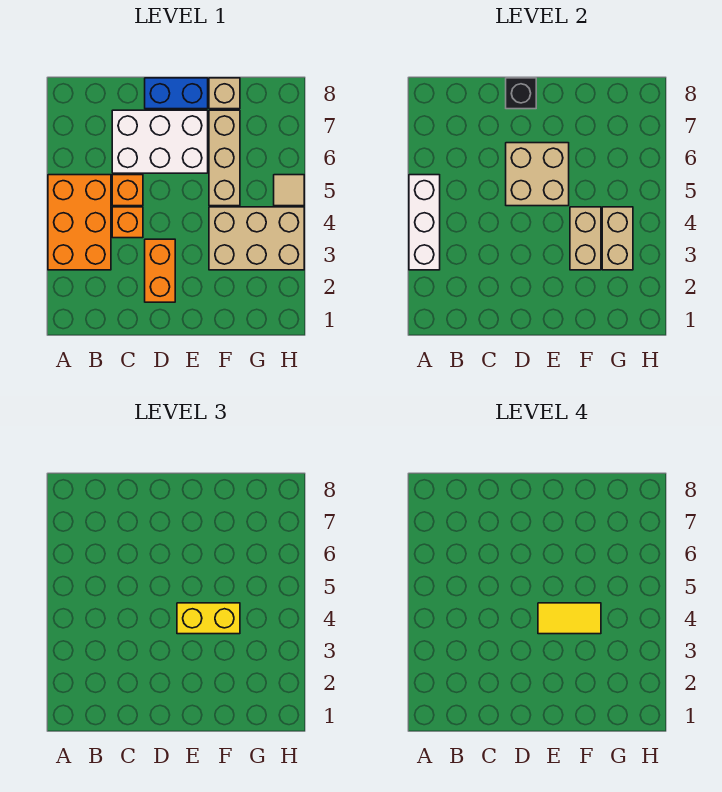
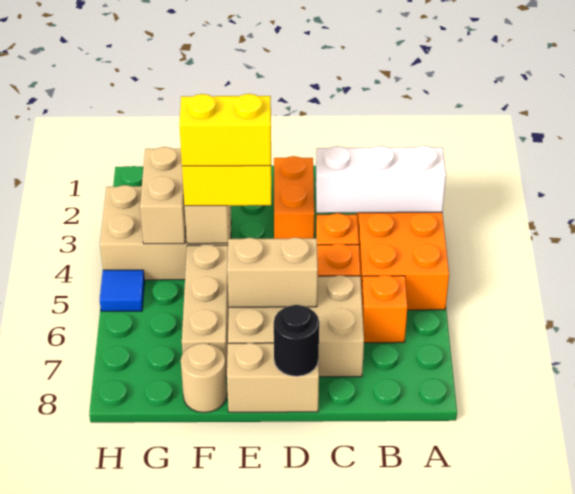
white brick A3:A5 level 2 -> white brick A3:C3 level 2
none -> orange brick B6 level 1
white brick C6:E7 level 1 -> tan brick C6:E7 level 1
tan brick D5:E6 level 2 -> tan brick D6:E6 level 2
blue brick D8:E8 level 1 -> tan brick D8:E8 level 1
black brick D8 level 2 -> black round brick D8 level 2
yellow tile E4:F4 level 4 -> yellow brick E4:F4 level 4
tan brick F8 level 1 -> tan round brick F8 level 1
tan tile H5 level 1 -> blue tile H5 level 1

